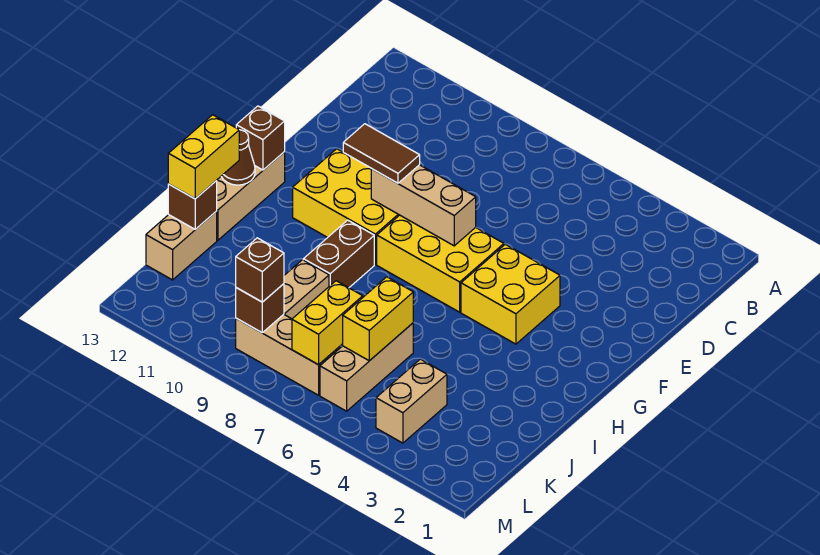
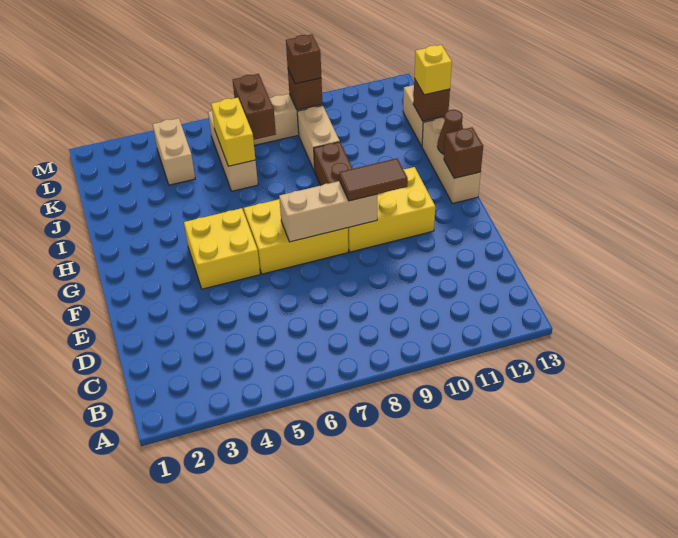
yellow brick I13:J13 level 3 -> yellow brick J13 level 3
yellow brick K7:L7 level 2 -> brown brick K7:L7 level 2

